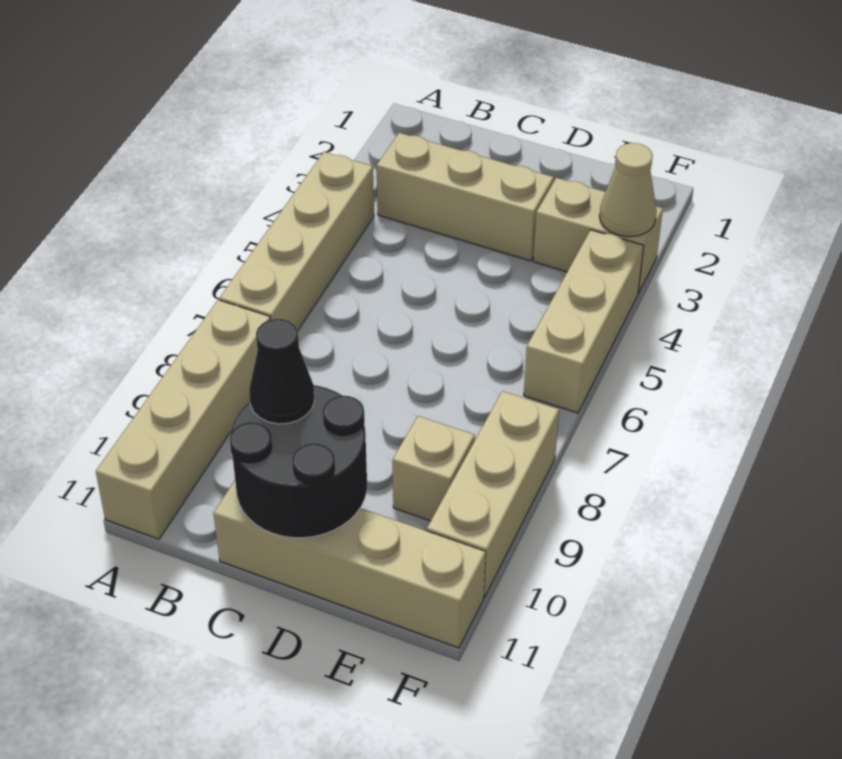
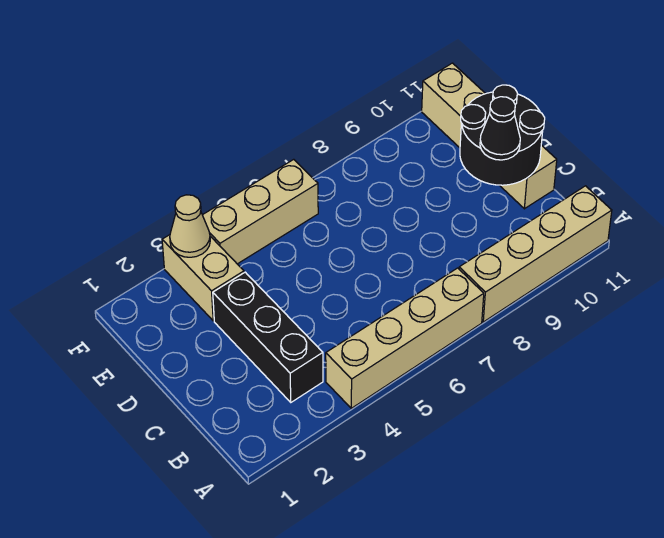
tan brick B3:D3 level 1 -> black brick B3:D3 level 1
tan brick E9 level 1 -> none
tan brick F8:F10 level 1 -> none

